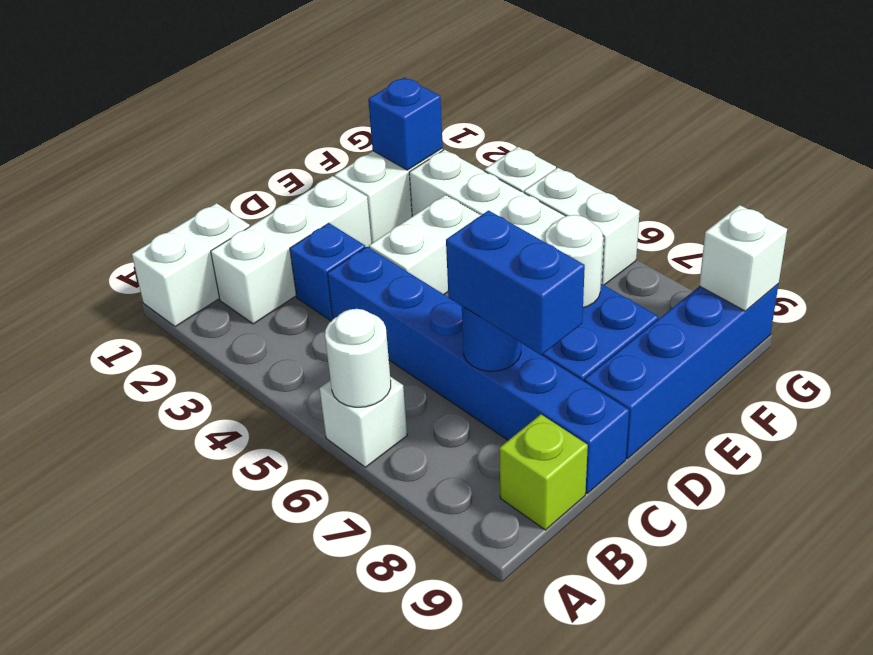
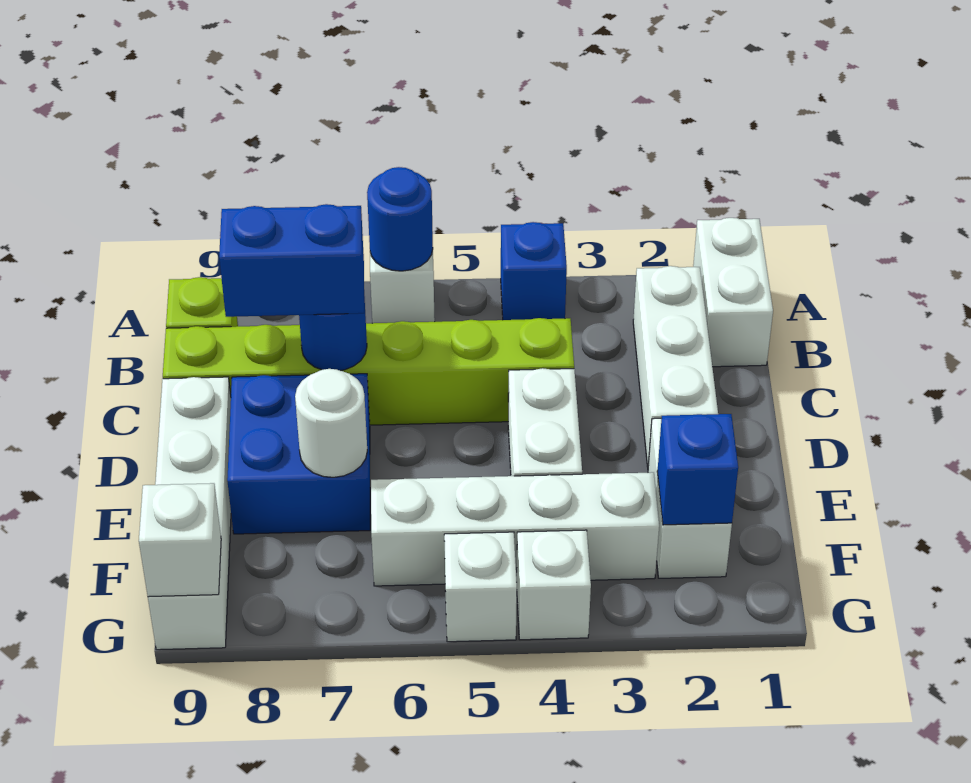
white round brick A6 level 2 -> blue round brick A6 level 2
blue brick C3 level 1 -> blue brick A4 level 1
blue brick C4:C9 level 1 -> lime brick C4:C9 level 1
blue brick D9:G9 level 1 -> white brick D9:G9 level 1
white brick G5:G6 level 1 -> white brick G5 level 1

